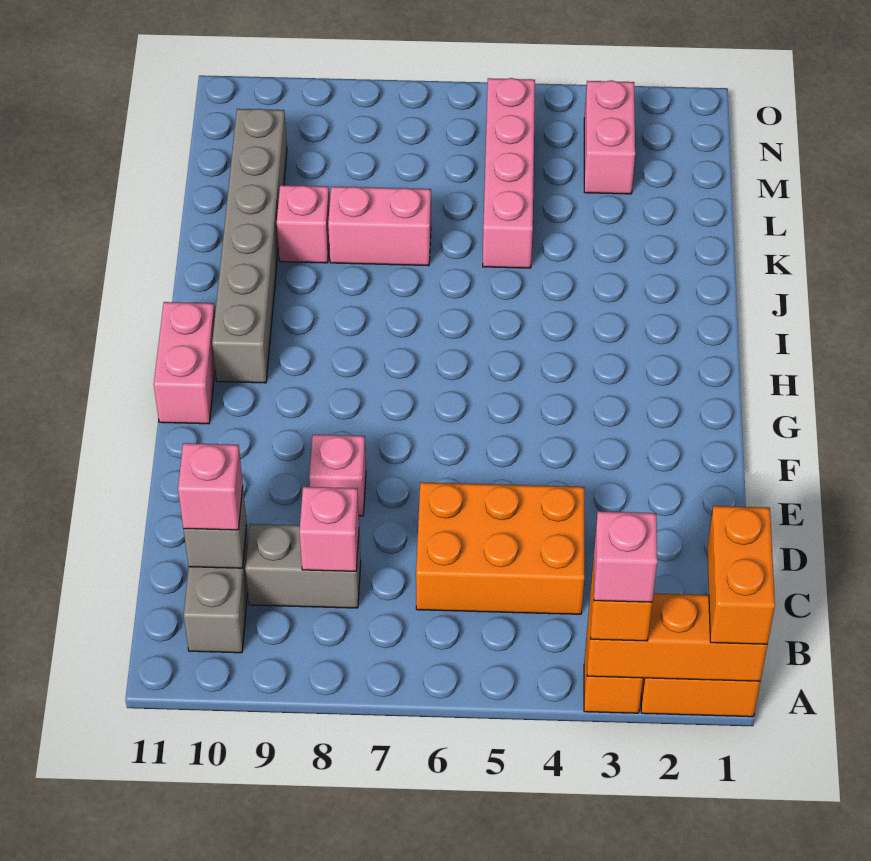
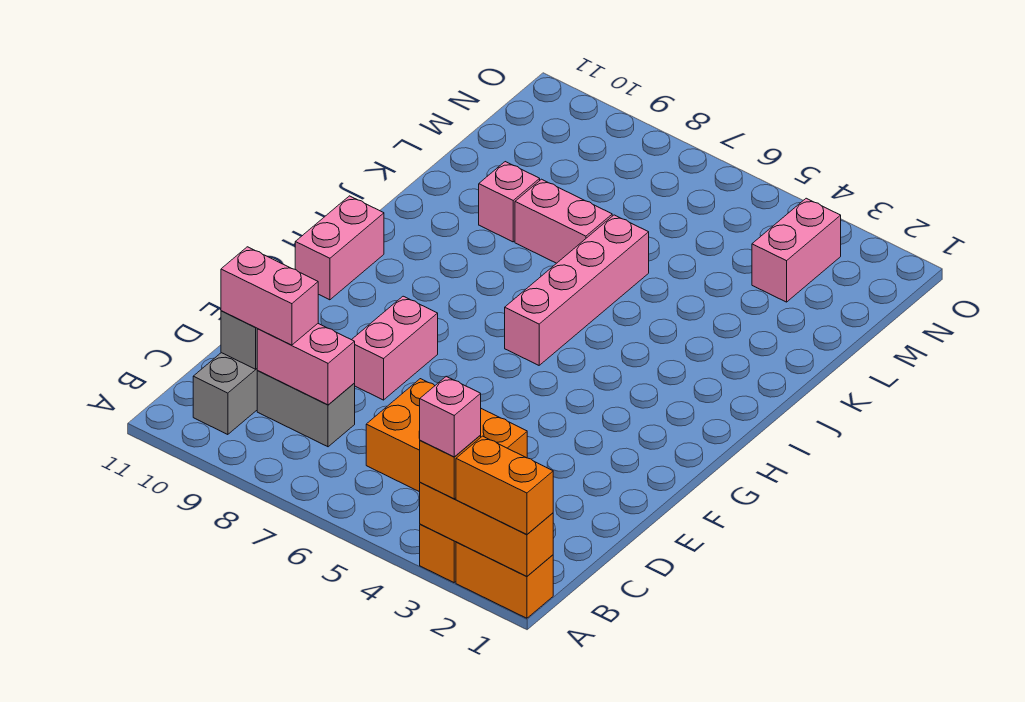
orange brick A1:B1 level 3 -> orange brick A1:A2 level 3
pink brick C8 level 2 -> pink brick C8:C9 level 2
pink brick C10 level 3 -> pink brick C9:C10 level 3
pink brick E8 level 1 -> pink brick E8:F8 level 1
grey brick H10:M10 level 1 -> none
pink brick K5:N5 level 1 -> pink brick H6:K6 level 1

